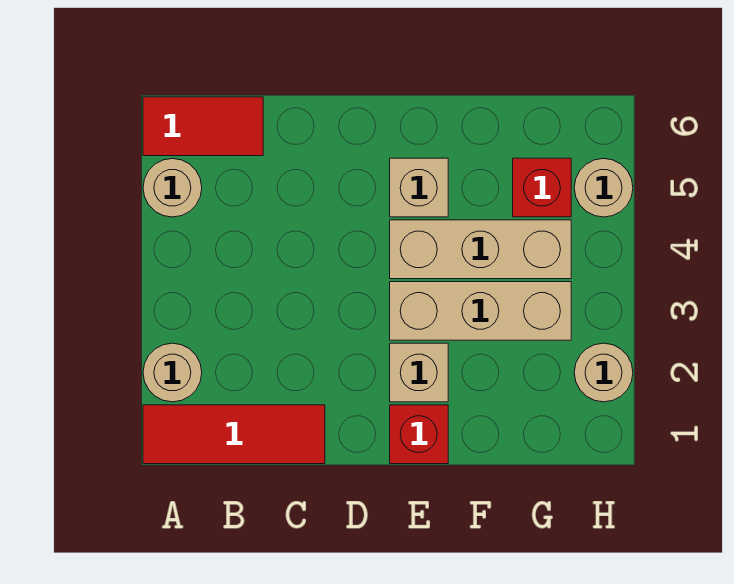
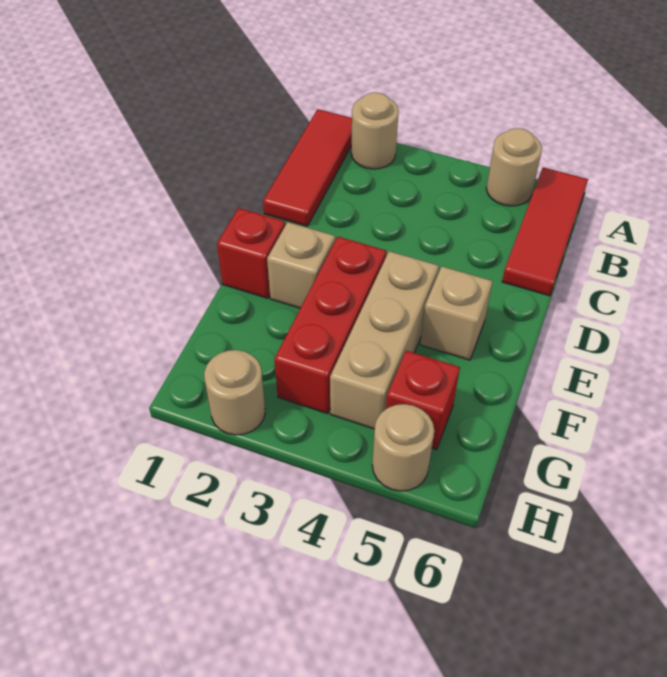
red tile A6:B6 level 1 -> red tile A6:C6 level 1
tan brick E3:G3 level 1 -> red brick E3:G3 level 1

